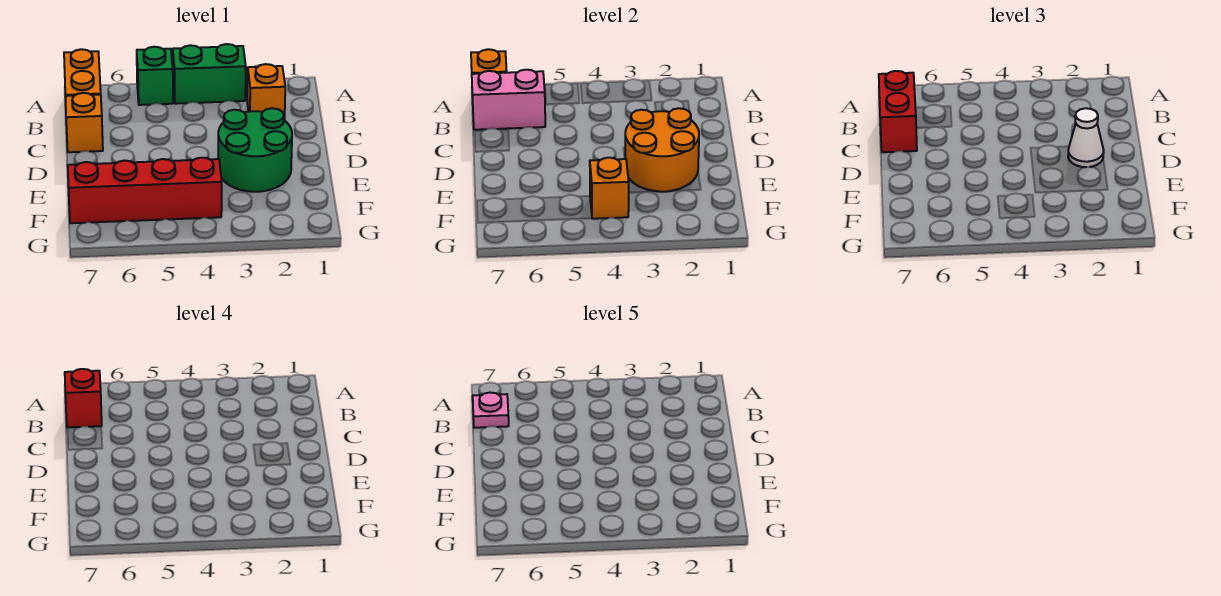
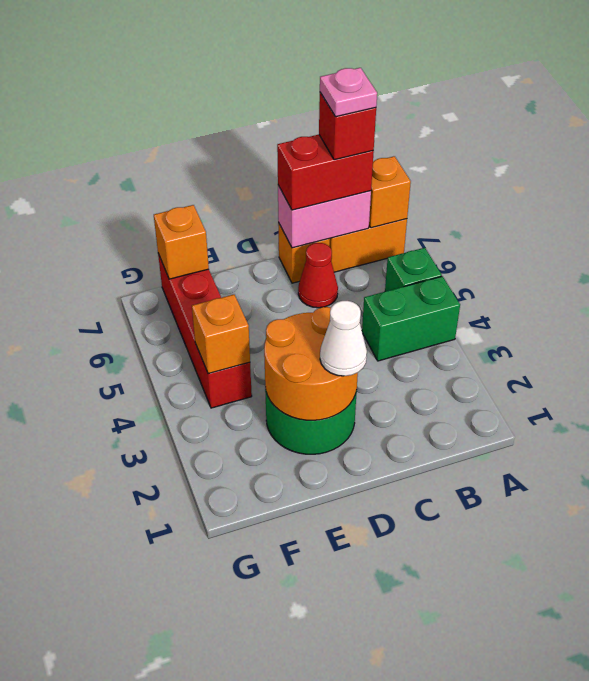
green brick A3:A4 level 1 -> green brick A4:B4 level 1
orange brick B2 level 1 -> orange brick F7 level 2
pink brick B6:B7 level 2 -> pink brick B7:C7 level 2
none -> red cone C6 level 1

